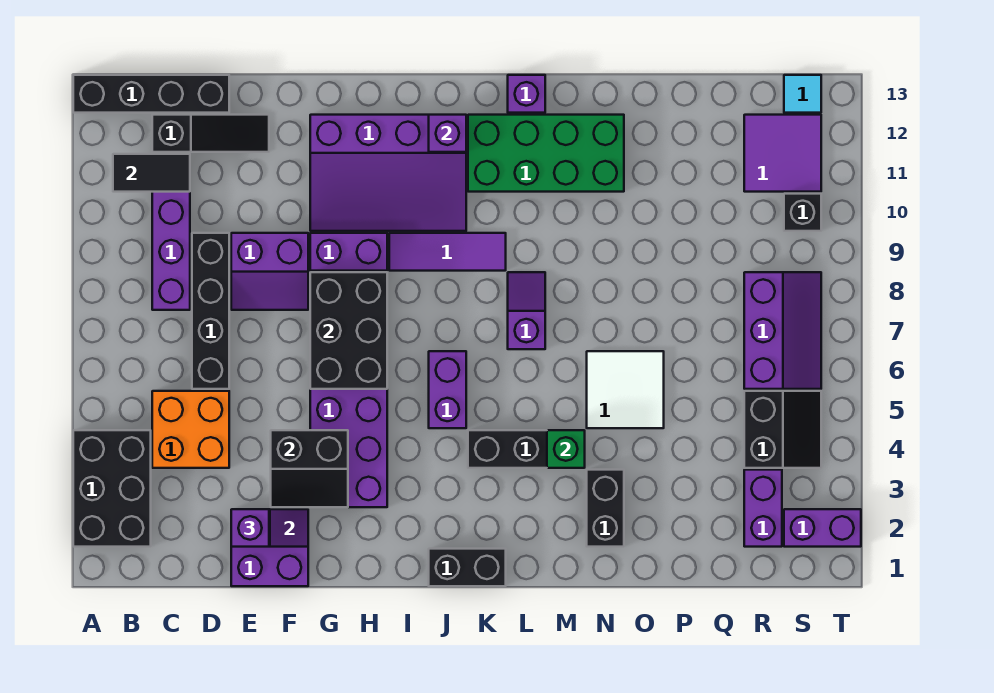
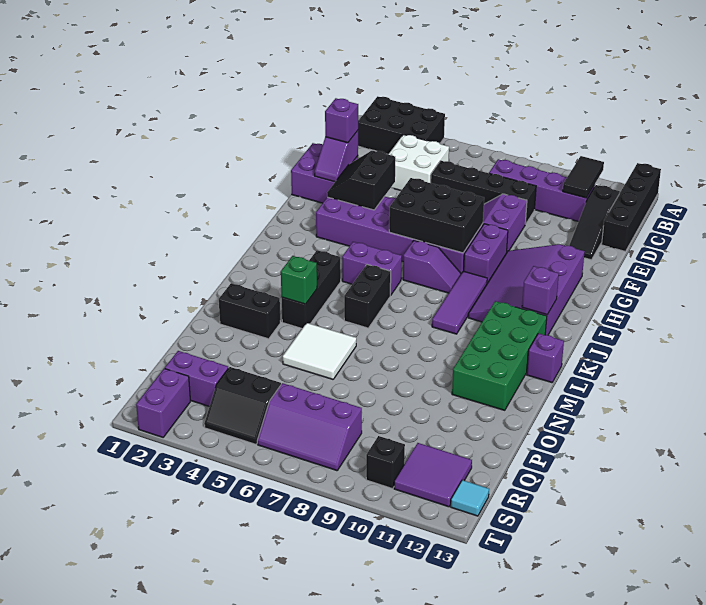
orange brick C4:D5 level 1 -> white brick C4:D5 level 1
black brick J1:K1 level 1 -> black brick K6:L6 level 1
purple slope L7:L8 level 1 top 7 -> purple slope I7:I8 level 1 top 7

